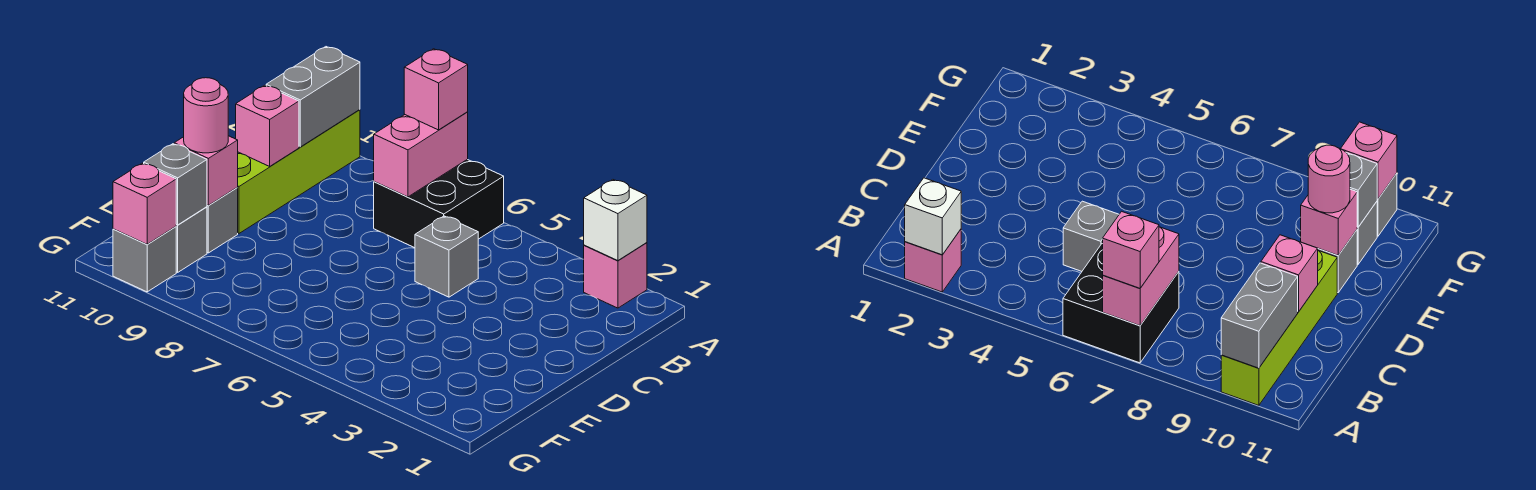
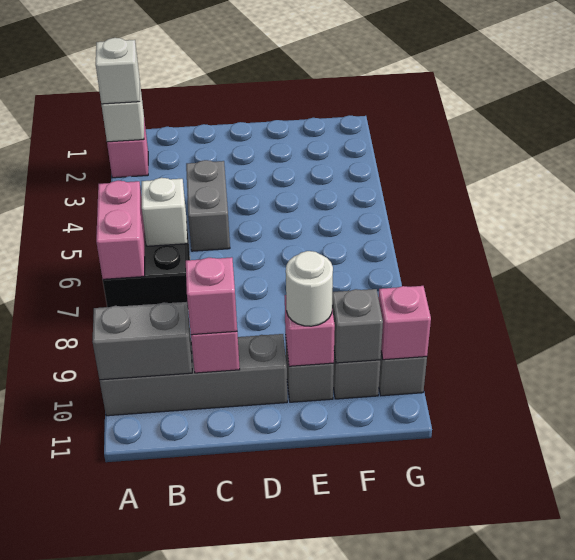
none -> white brick A2 level 3
pink brick A7:B7 level 2 -> pink brick A6:A7 level 2
pink brick A7 level 3 -> pink brick C10 level 3
lime brick A10:D10 level 1 -> grey brick A10:D10 level 1
none -> white brick B6 level 2
grey brick C5 level 1 -> grey brick C4:C5 level 1
pink round brick E10 level 3 -> white round brick E10 level 3

